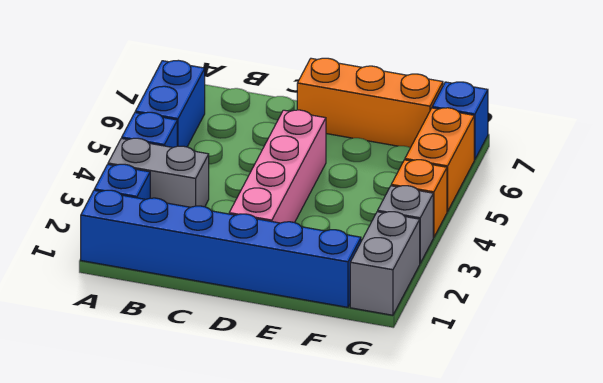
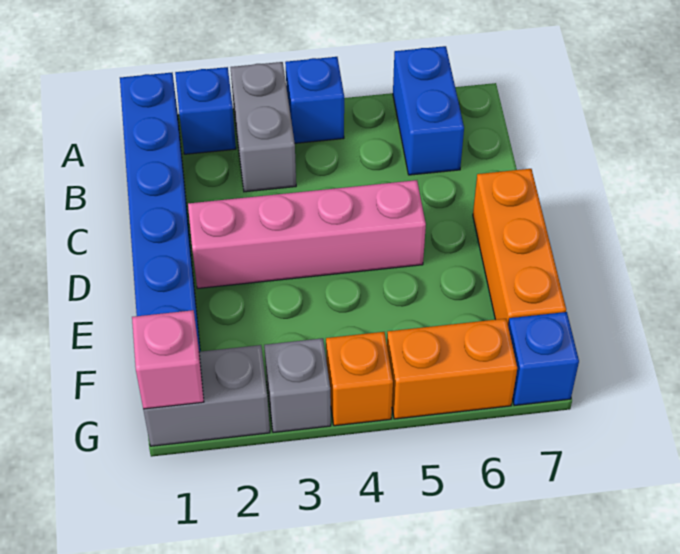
blue brick A5:A6 level 1 -> blue brick A6:B6 level 1
none -> pink brick G1 level 2

